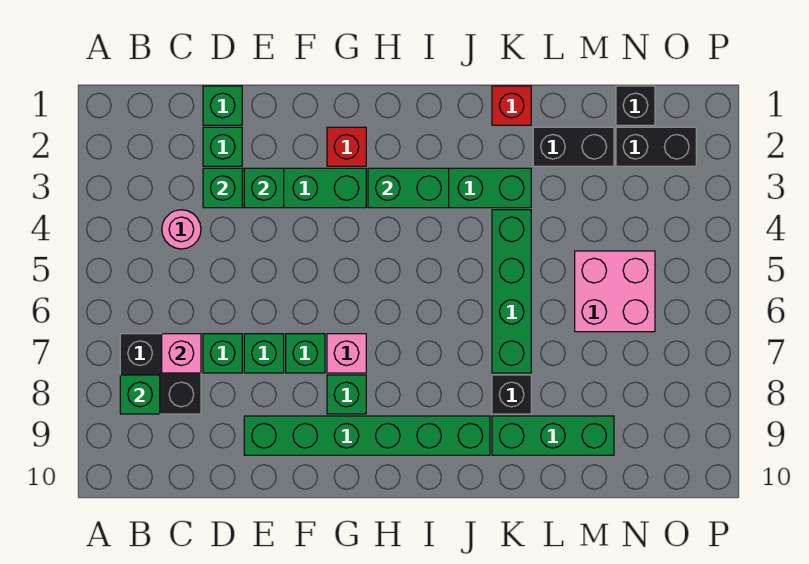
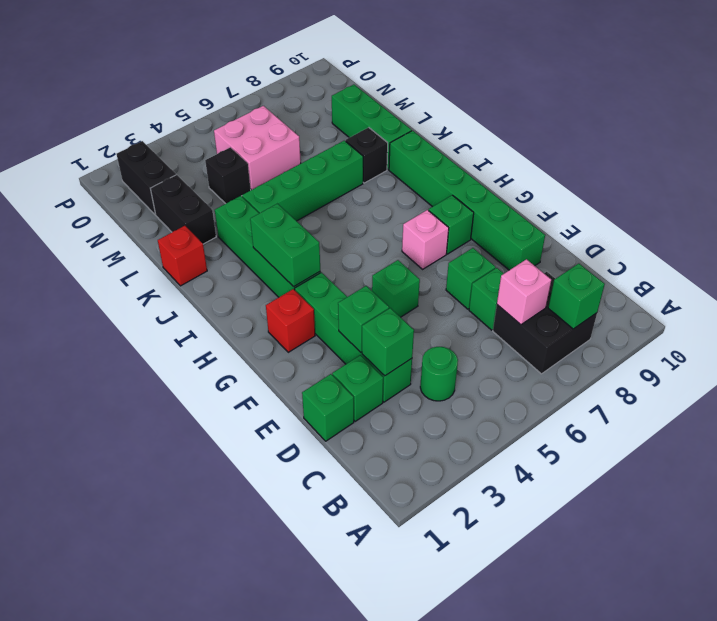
pink round brick C4 level 1 -> green round brick C4 level 1
green brick F7 level 1 -> green brick F5 level 1
black brick N1 level 1 -> black brick M4 level 1

